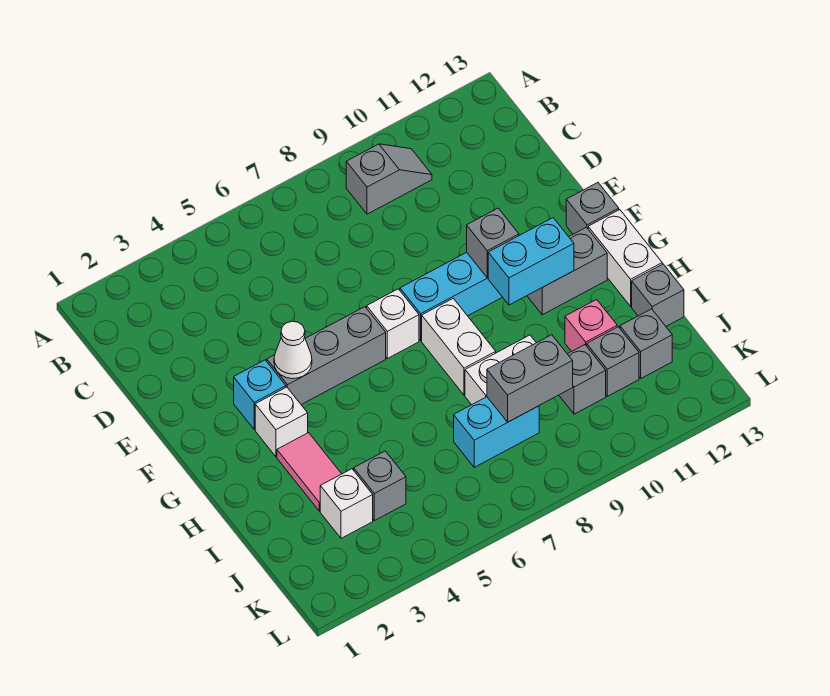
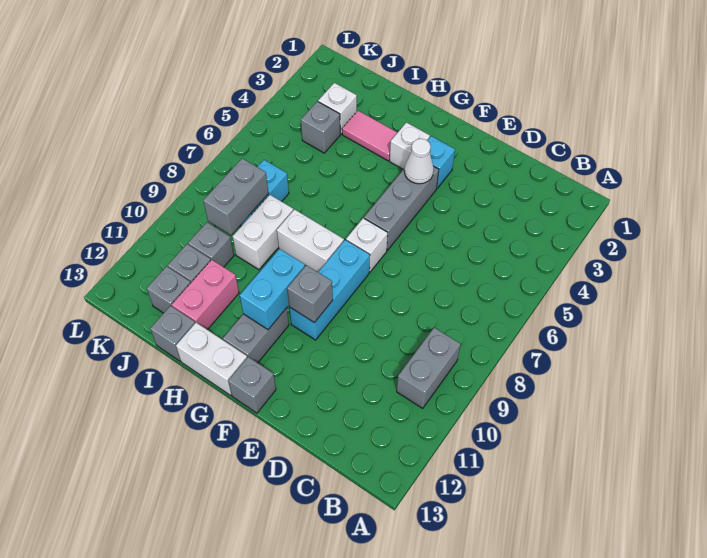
grey slope B9:B10 level 1 top 9 -> grey brick B9:B10 level 1
pink brick I11 level 1 -> pink brick I11:I12 level 1

